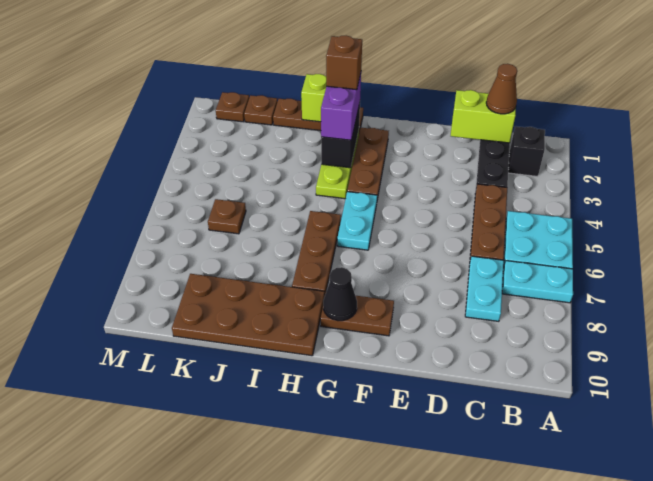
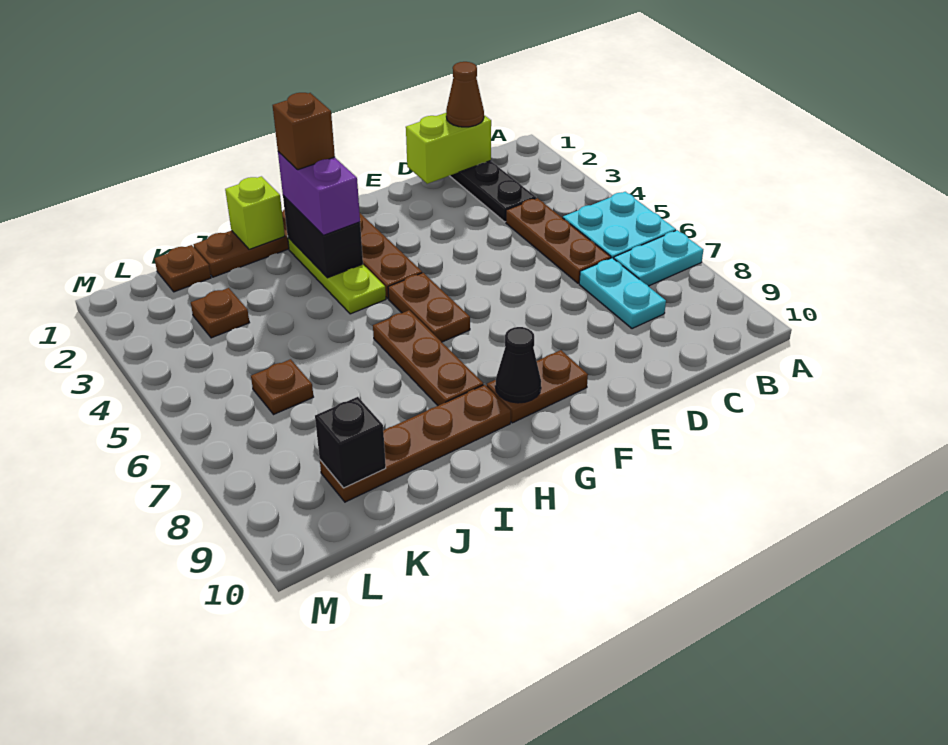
black brick B2 level 1 -> black brick K9 level 2
cyan plate G5:G6 level 1 -> brown plate G5:G6 level 1
brown plate H9:K10 level 1 -> brown plate H9:K9 level 1
brown plate L1 level 1 -> brown plate K3 level 1

